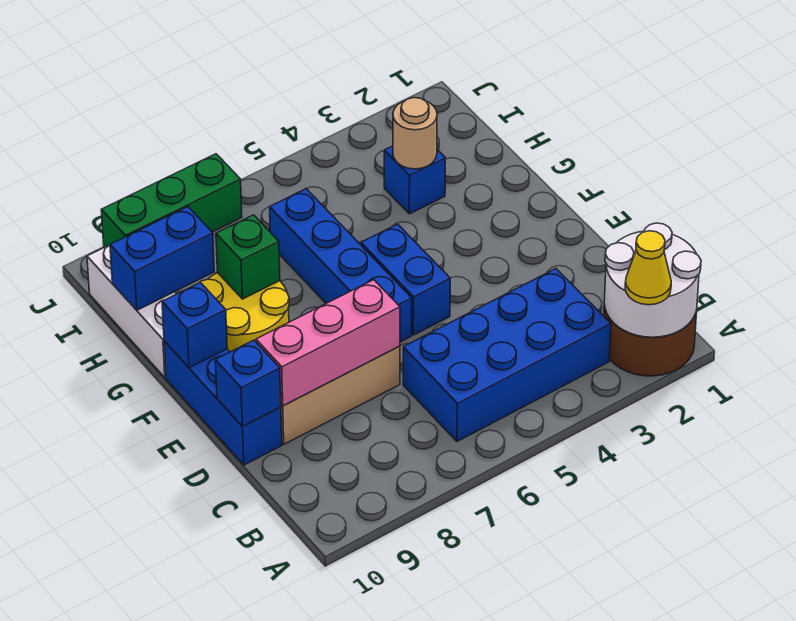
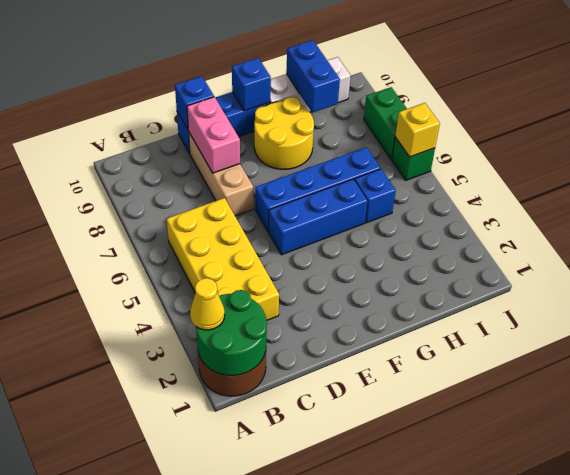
white round brick A1:B2 level 2 -> green round brick A1:B2 level 2
blue brick B3:C6 level 1 -> yellow brick B3:C6 level 1
pink brick D7:D9 level 2 -> pink brick D8:D9 level 2
blue brick E5:F5 level 1 -> blue brick E5:G5 level 1
green brick G8 level 2 -> green brick J6 level 1
blue brick H3 level 1 -> blue brick H5 level 1
tan round brick H3 level 2 -> none
none -> yellow brick J6 level 2
green brick J7:J9 level 1 -> green brick J7:J8 level 1

